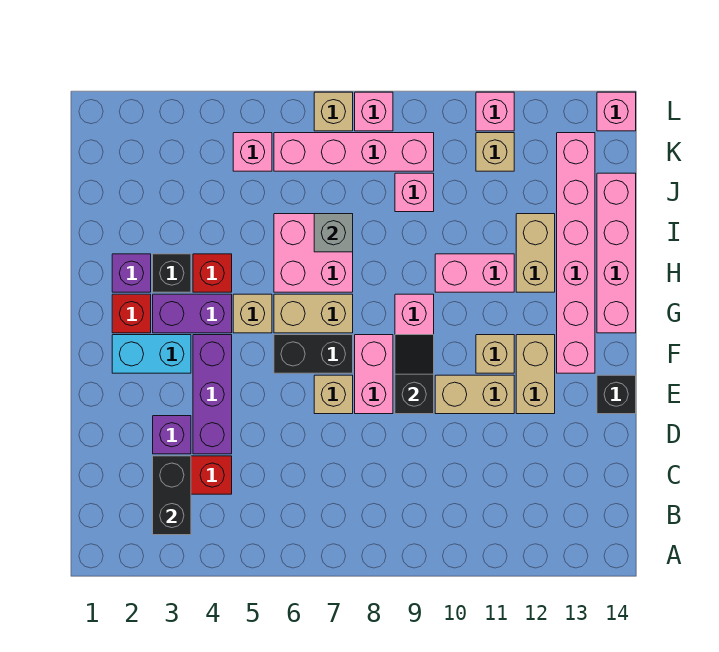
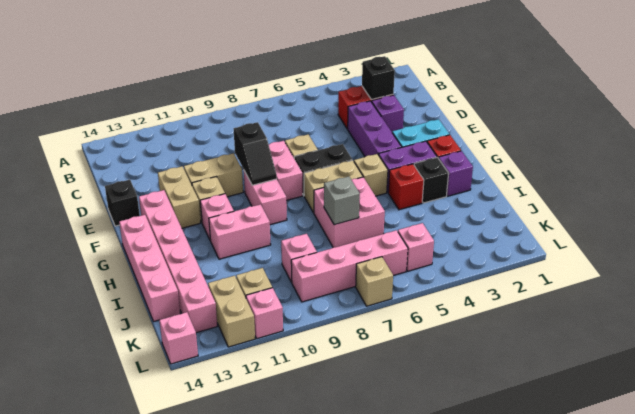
black brick B3:C3 level 2 -> black brick C3 level 2
tan brick H12:I12 level 1 -> tan brick K12:L12 level 1
pink brick L8 level 1 -> pink brick G11 level 1

